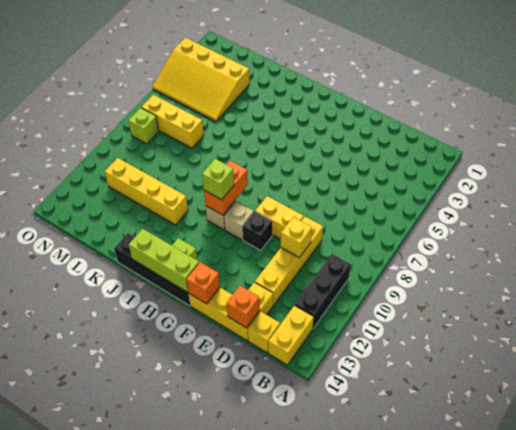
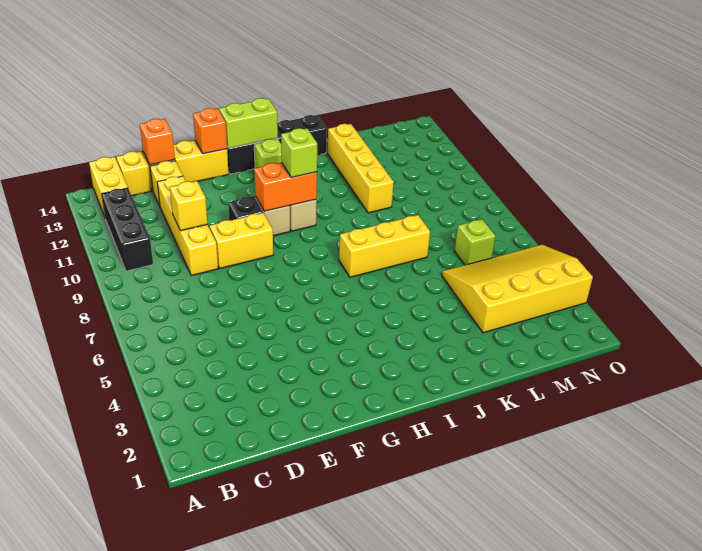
lime brick G14:I14 level 2 -> lime brick G14:H14 level 2
orange brick H9:H10 level 2 -> orange brick G10:H10 level 2
yellow brick J11:M11 level 1 -> yellow brick K10:K13 level 1
yellow brick L7:N7 level 1 -> yellow brick I7:K7 level 1
lime brick N8 level 1 -> lime brick M6 level 1

